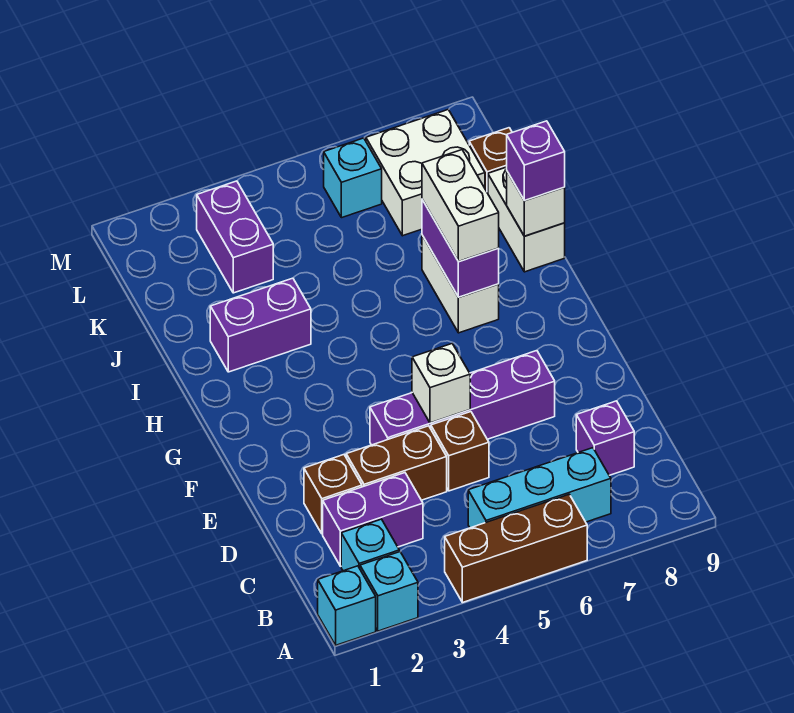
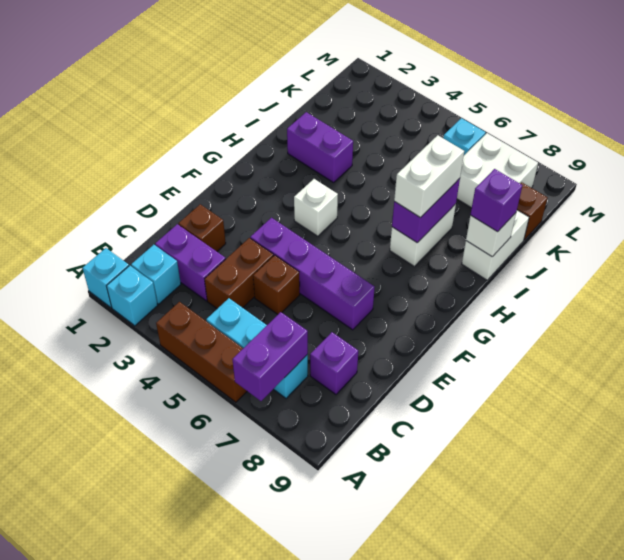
brown brick D3:D4 level 1 -> brown brick C4:D4 level 1
white brick E5 level 2 -> white brick G4 level 1
purple brick K3:L3 level 1 -> purple brick A7:B7 level 2

